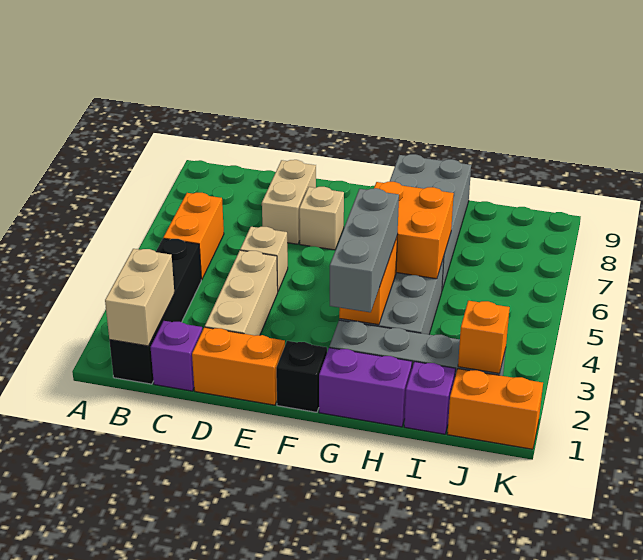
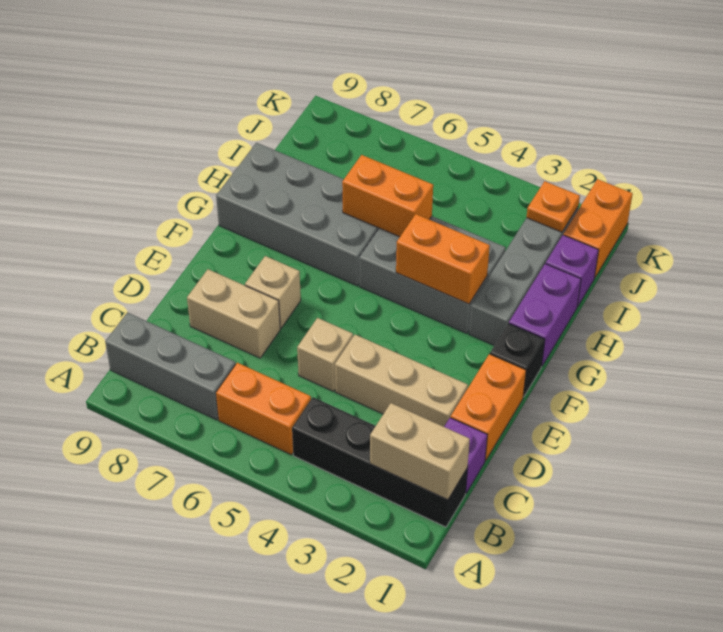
grey brick G2:G4 level 3 -> grey brick B7:B9 level 1
orange brick G5:H6 level 2 -> orange brick H5:H6 level 2
orange brick J2 level 2 -> orange plate J2 level 2

